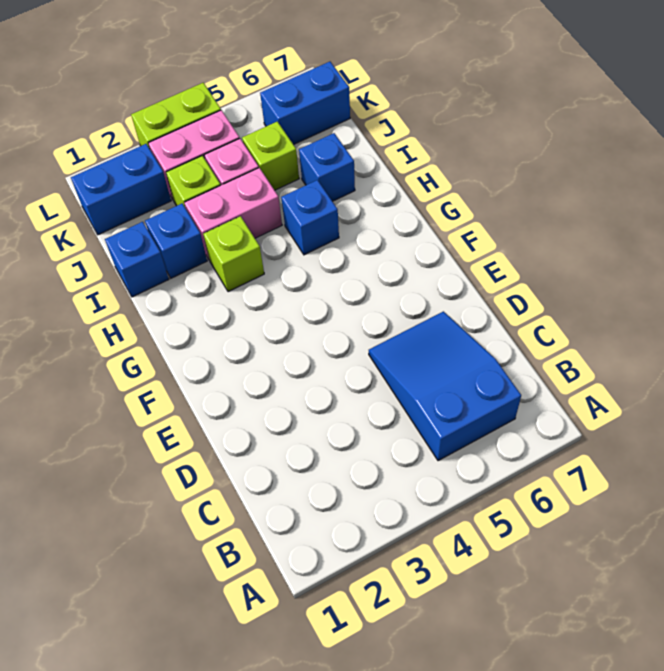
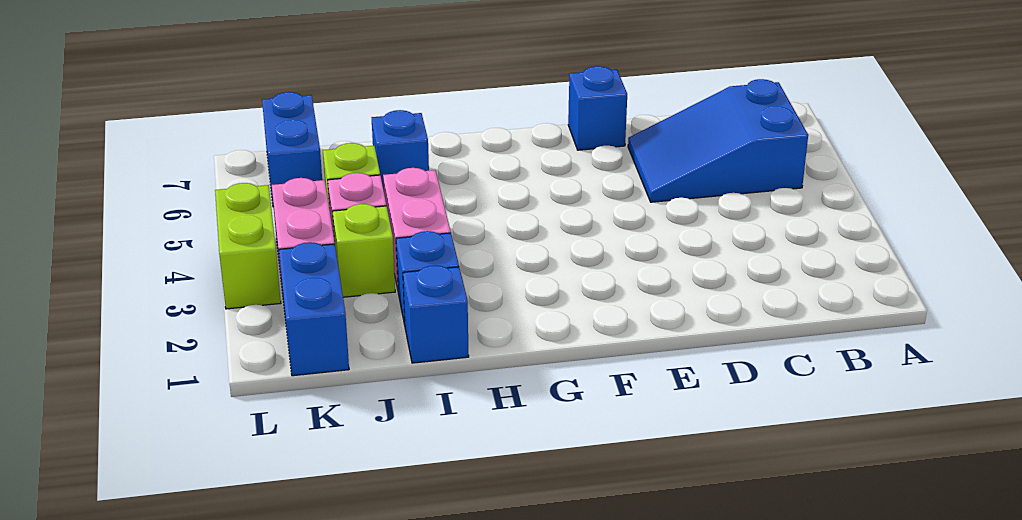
lime brick H3 level 1 -> none
blue brick H5 level 1 -> blue brick E7 level 1

